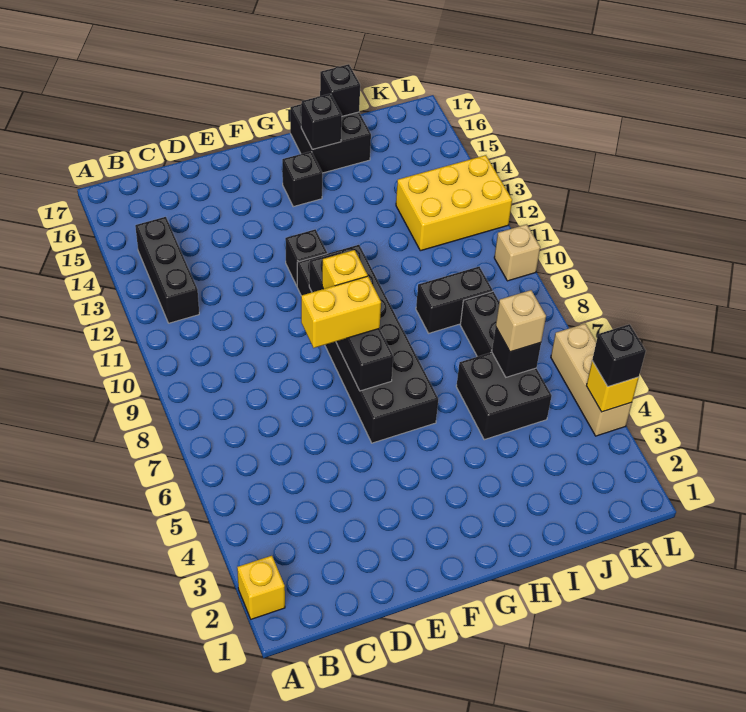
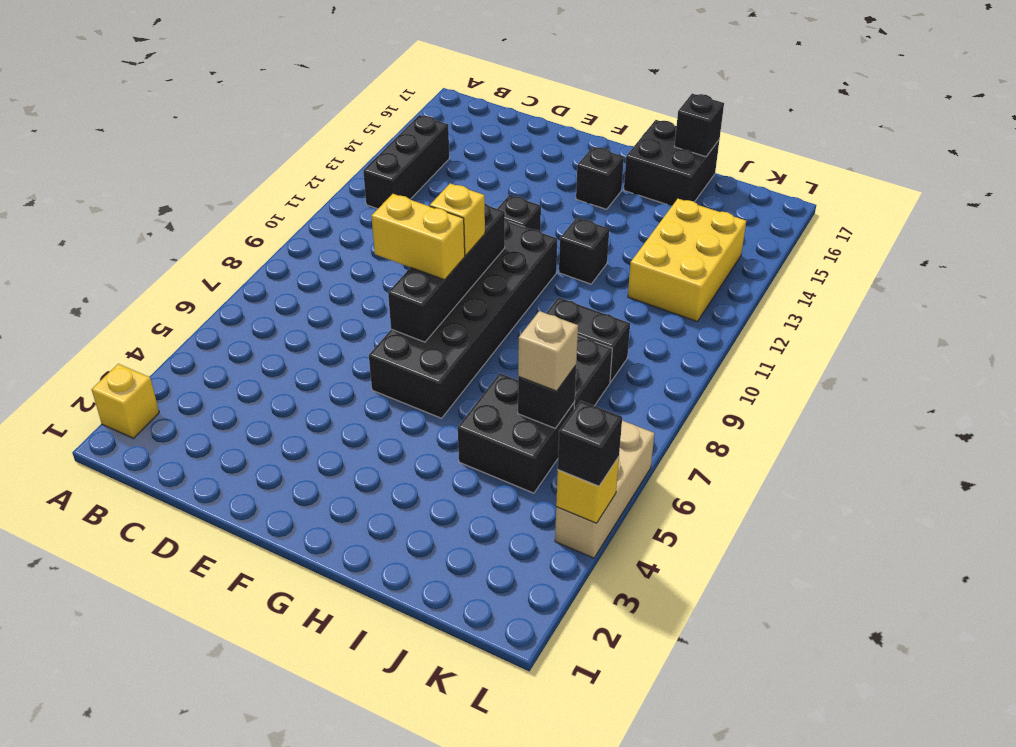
black brick H16 level 2 -> black brick H12 level 1
yellow brick J12:L13 level 1 -> yellow brick J12:K14 level 1
tan brick L10 level 1 -> none

